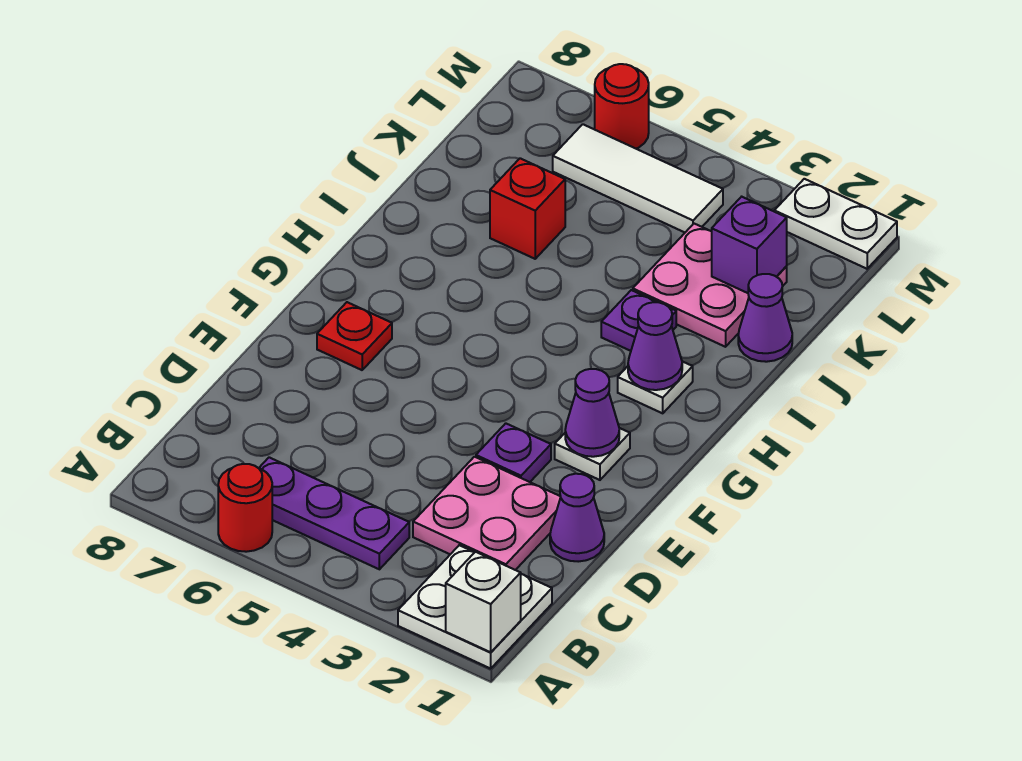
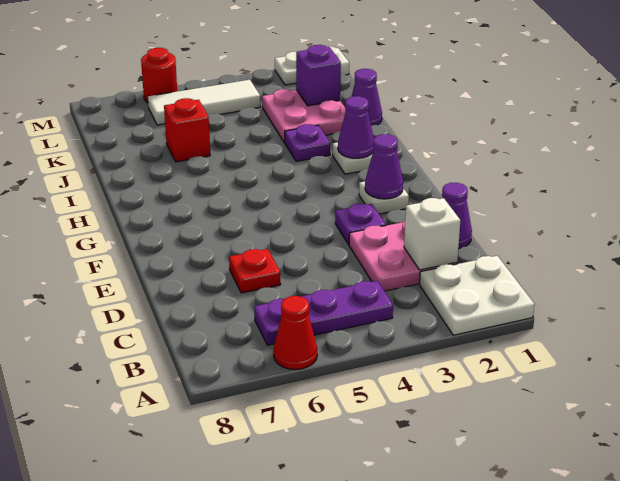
white brick A1 level 2 -> white brick C2 level 2
red round brick A6 level 1 -> red cone A6 level 1
red plate F7 level 1 -> red plate D6 level 1

